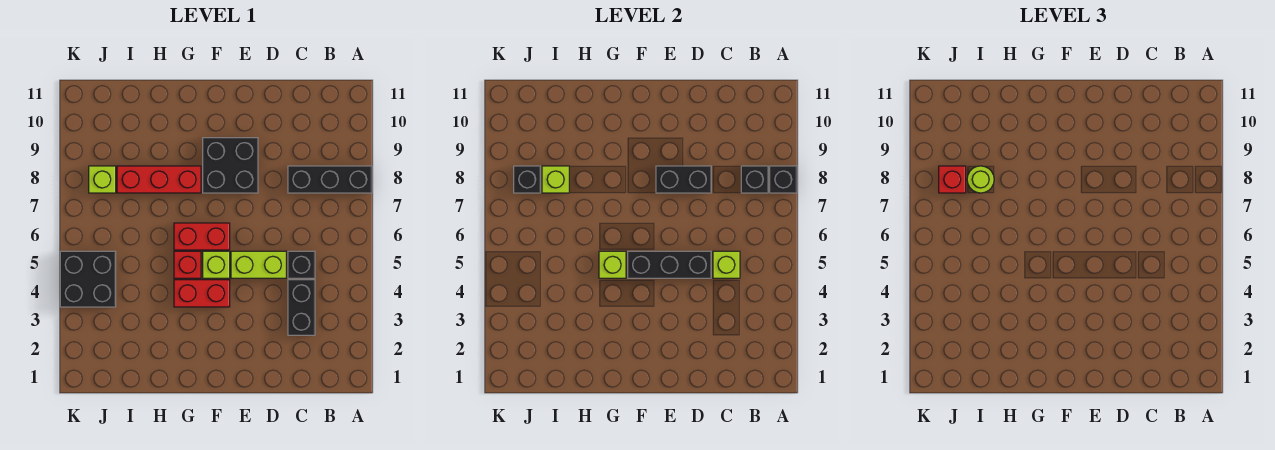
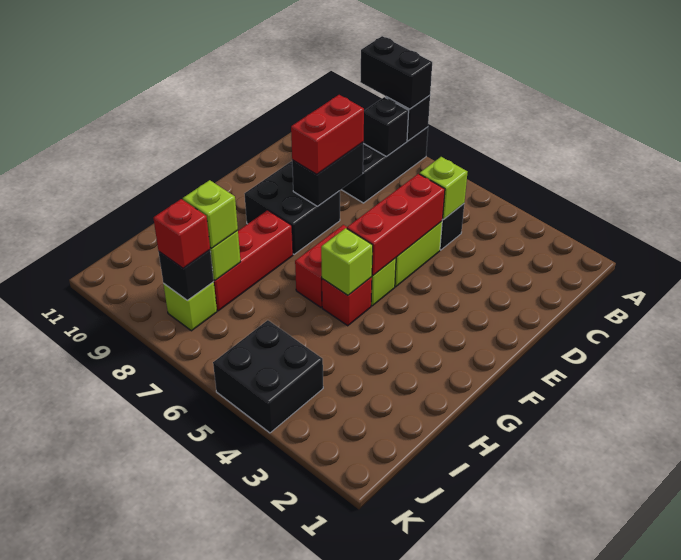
black brick C3:C4 level 1 -> black brick A8:A9 level 3
black brick D5:F5 level 2 -> red brick D5:F5 level 2
red brick F4:G4 level 1 -> red brick D8:E8 level 3
lime round brick I8 level 3 -> lime brick I8 level 3

